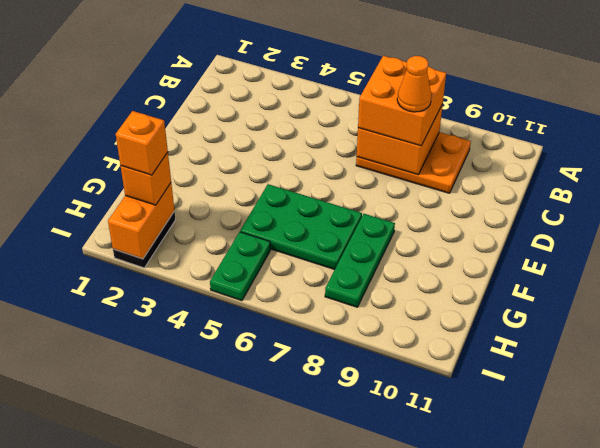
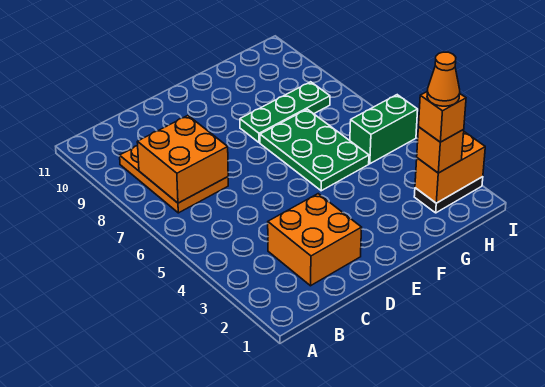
orange brick B7:C8 level 3 -> orange brick C2:D3 level 1
orange cone C8 level 4 -> orange cone H2 level 5
green plate H5:I5 level 1 -> green brick H5:I5 level 1

